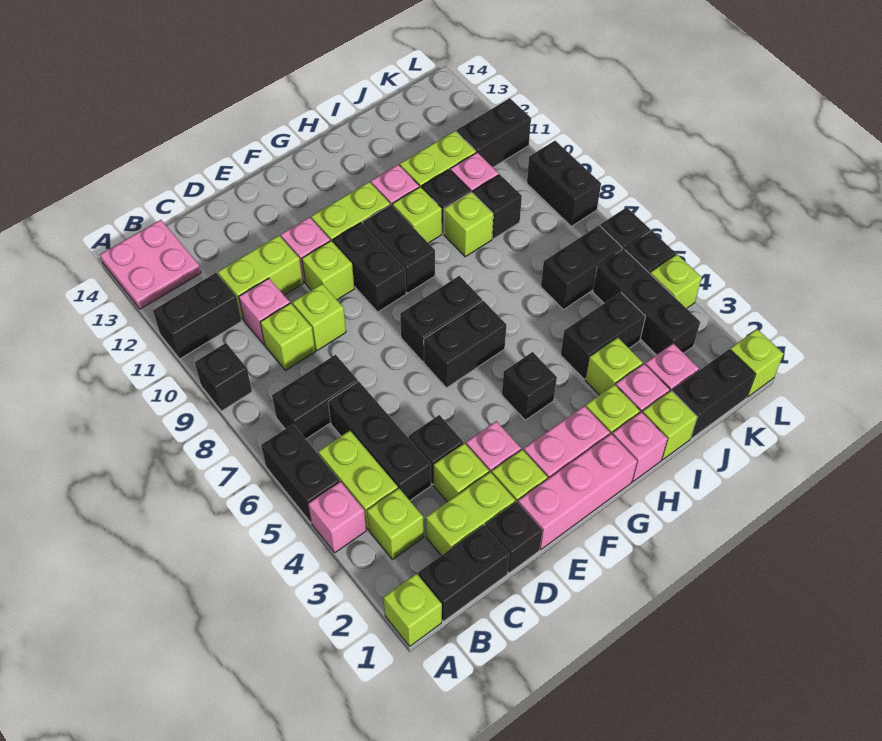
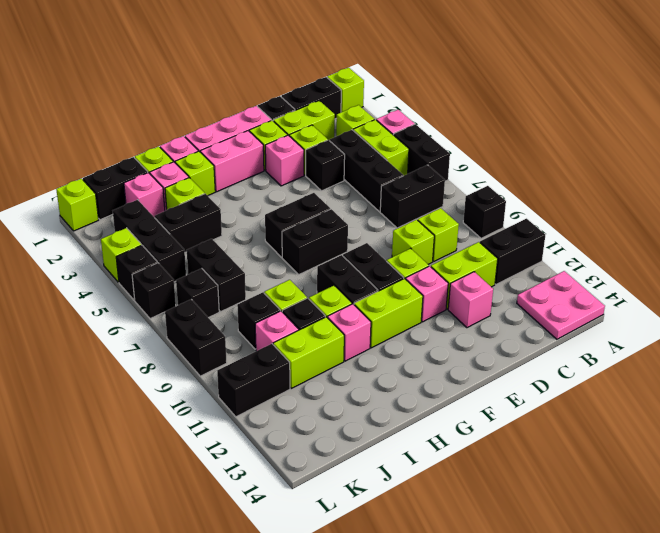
pink brick C10 level 1 -> pink brick D12 level 1
black brick G4 level 1 -> black brick K7 level 1
black brick J6:K6 level 1 -> black brick J6:J7 level 1

